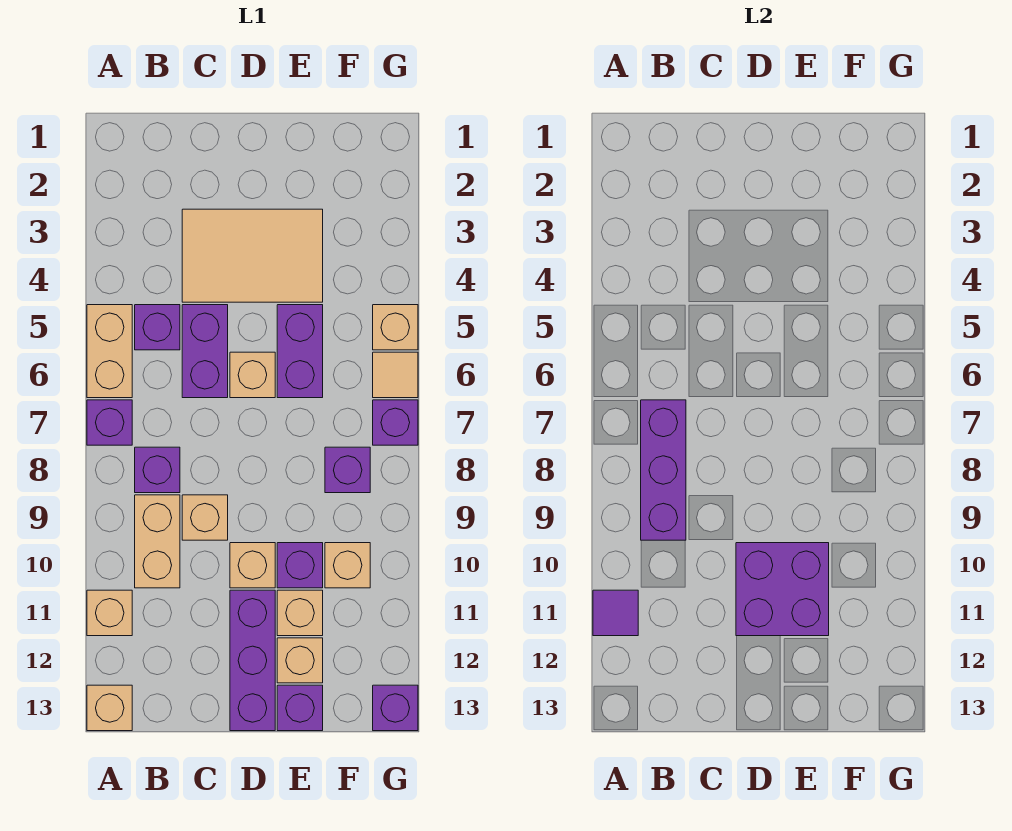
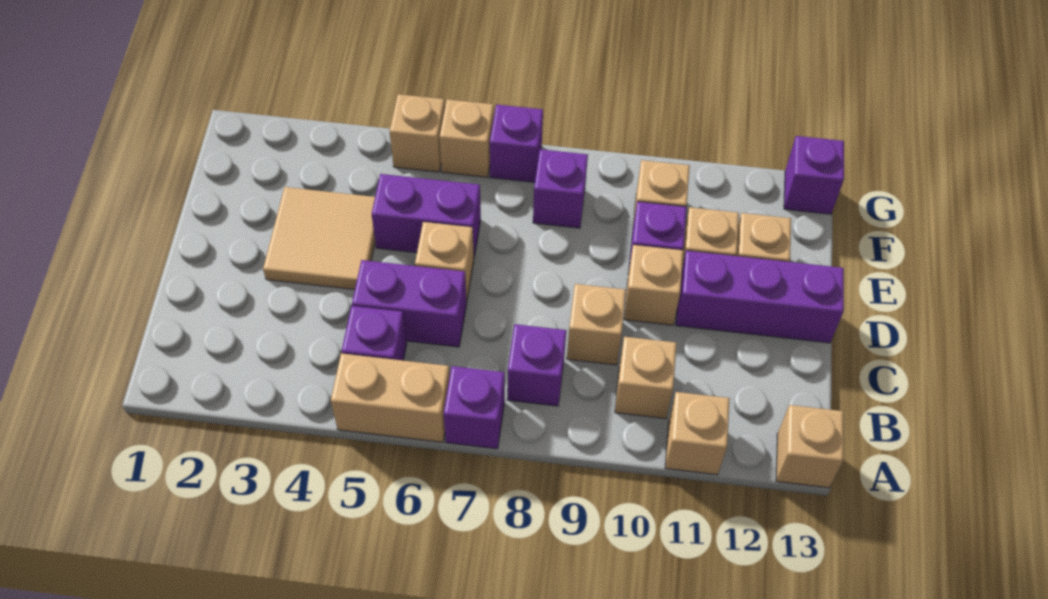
purple tile A11 level 2 -> none
purple brick B7:B9 level 2 -> none
tan brick B9:B10 level 1 -> tan brick B10 level 1
tan tile C3:E4 level 1 -> tan tile D3:E4 level 1
purple brick D10:E11 level 2 -> none
purple brick E13 level 1 -> none
tan tile G6 level 1 -> tan brick G6 level 1

